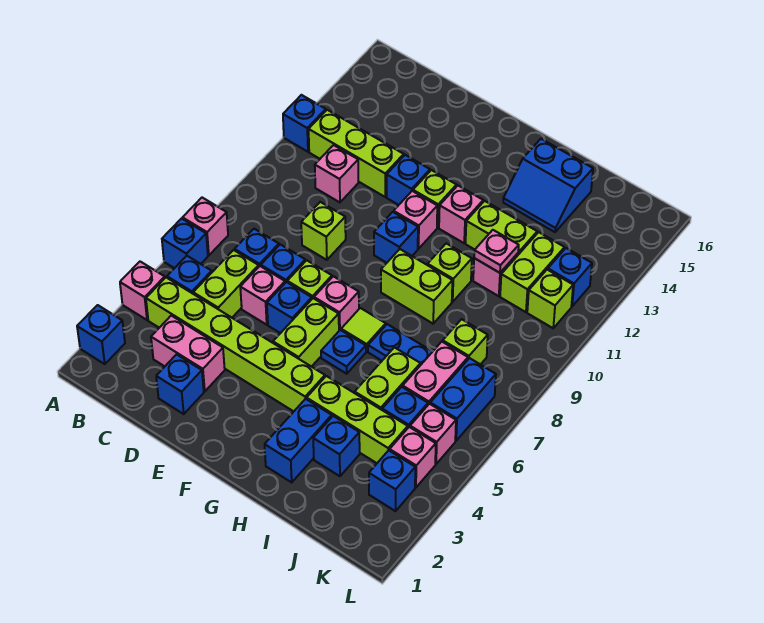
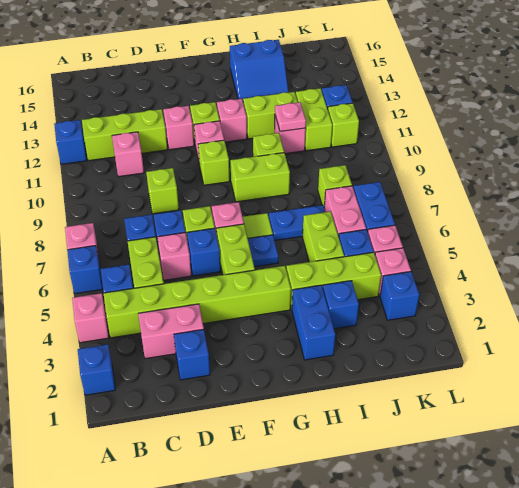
blue brick E12 level 1 -> pink brick E12 level 1
blue brick F10 level 1 -> lime brick F10 level 1

